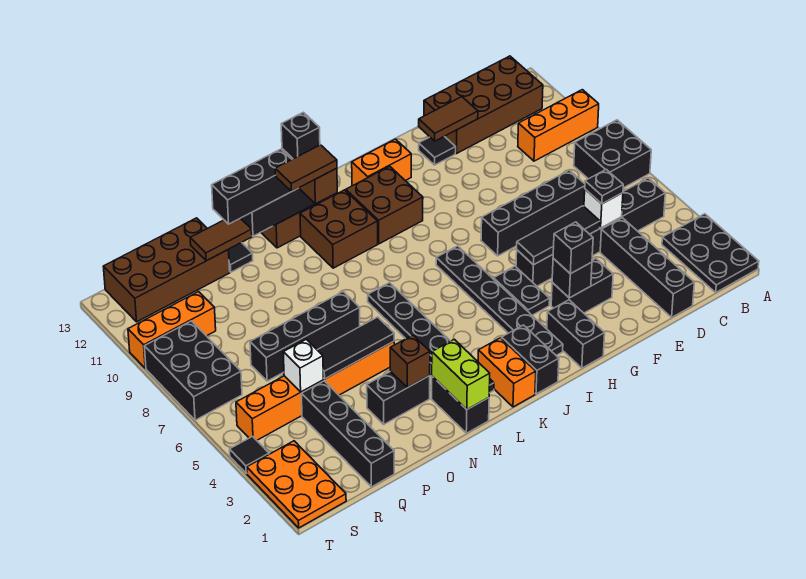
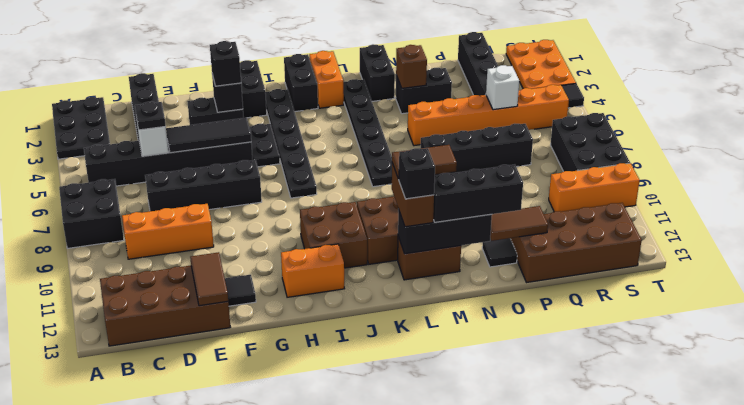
orange brick A10:C10 level 1 -> orange brick C9:E9 level 1
brown tile E12:F12 level 2 -> brown tile E12:E13 level 2
lime brick M1:M2 level 2 -> none
black tile N5:P5 level 2 -> none

